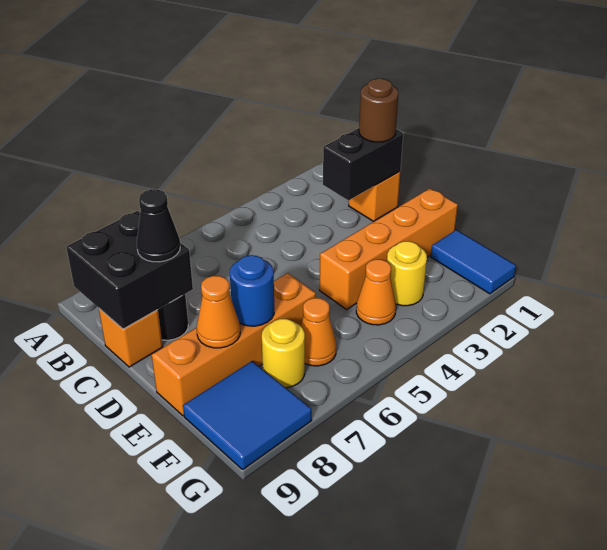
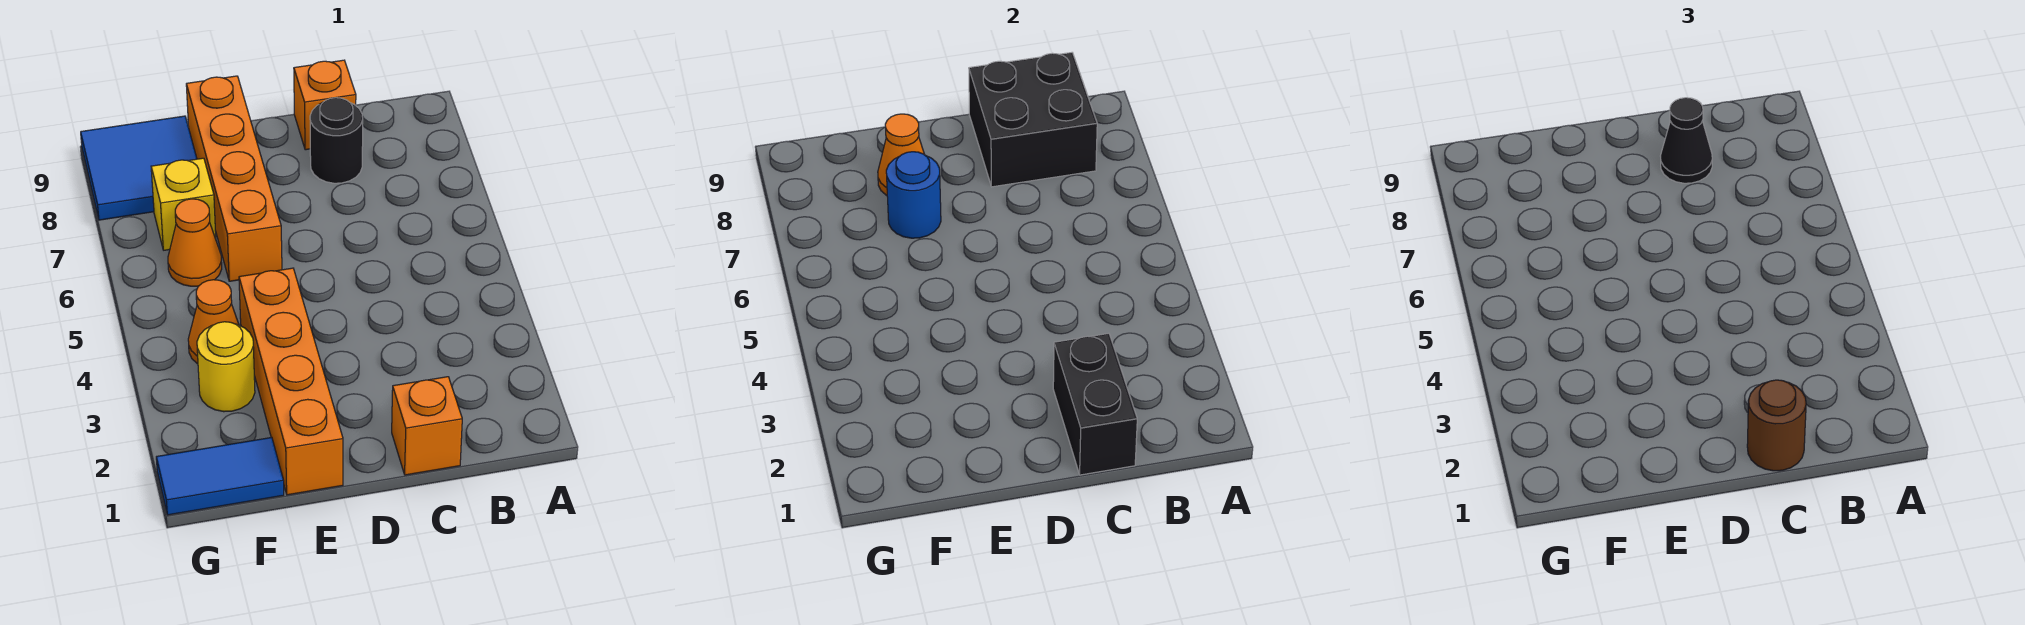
yellow round brick F7 level 1 -> yellow brick F7 level 1

